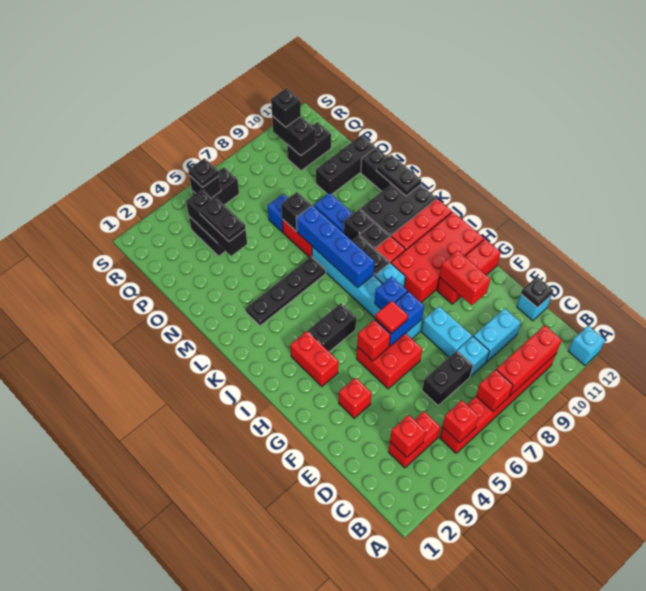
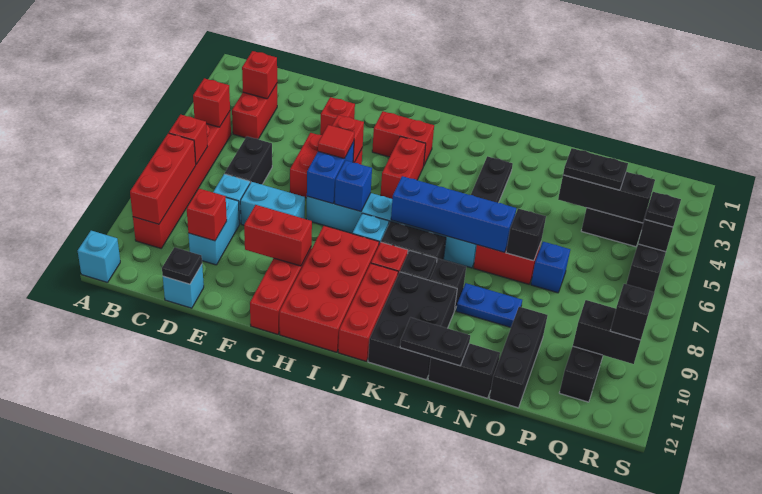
none -> red brick D10 level 2
black brick I4:I5 level 1 -> red brick I4:I5 level 1

